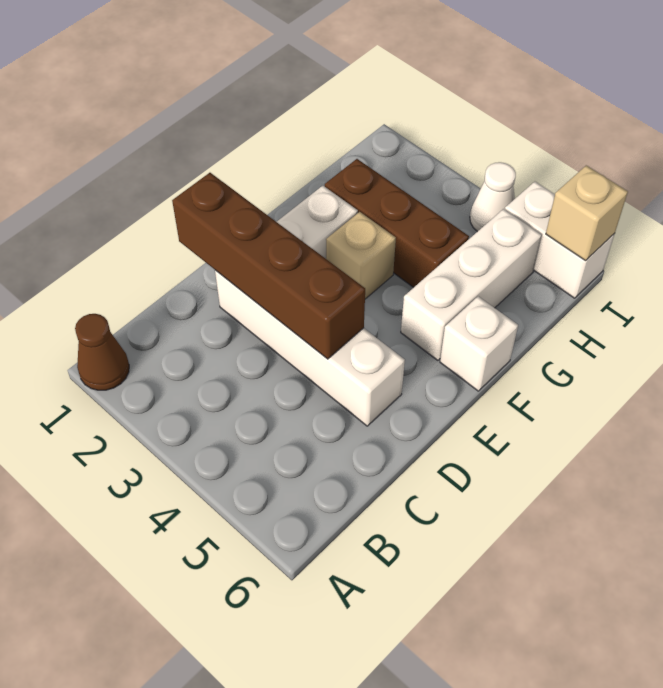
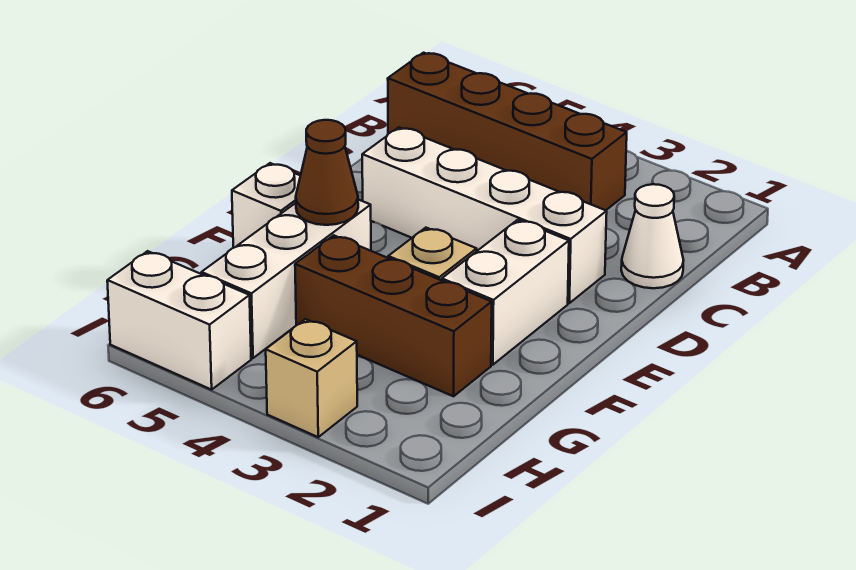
brown cone A1 level 1 -> brown cone F5 level 2
brown brick D1:D4 level 2 -> brown brick B3:B6 level 1
white cone I4 level 1 -> white cone C1 level 1
tan brick I6 level 2 -> tan brick I3 level 1

